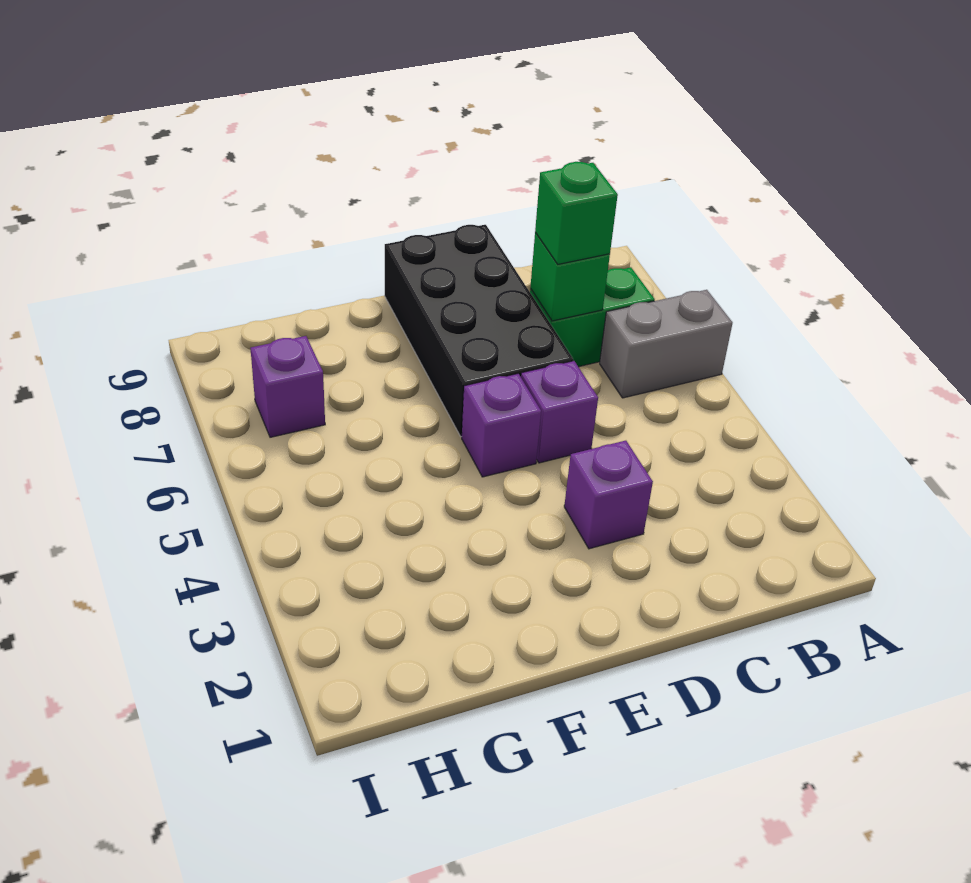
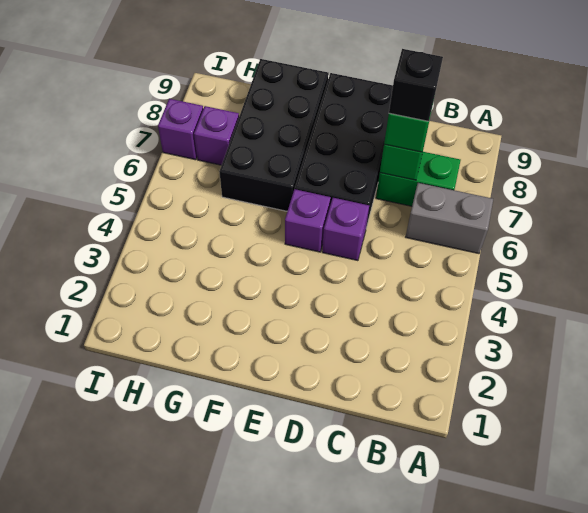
none -> black brick C7 level 4
purple brick D3 level 1 -> purple brick I7 level 1
none -> black brick F6:G9 level 1

